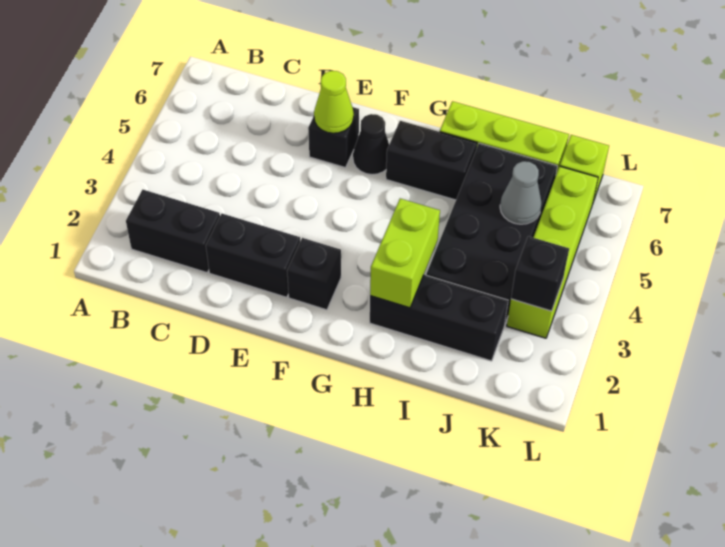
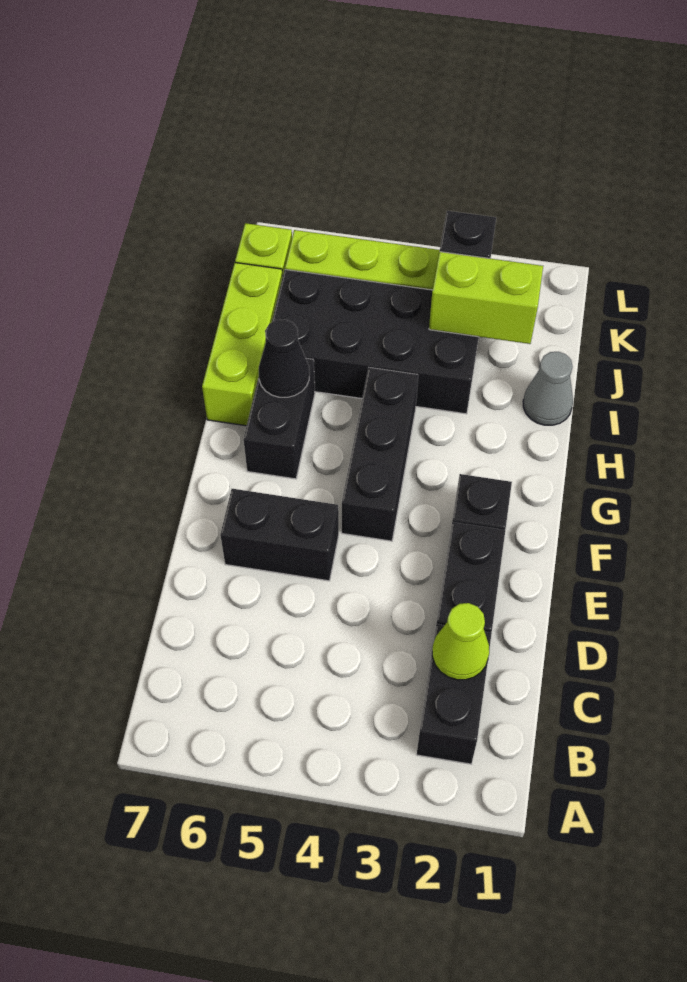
black brick E6 level 1 -> black brick E5:E6 level 1
lime cone E6 level 2 -> lime cone C2 level 2
black cone F6 level 1 -> black cone H6 level 2
black brick H2:J2 level 1 -> black brick F4:H4 level 1
lime brick H2:H3 level 2 -> lime brick J2:J3 level 2
grey cone J5 level 2 -> grey cone I1 level 1

